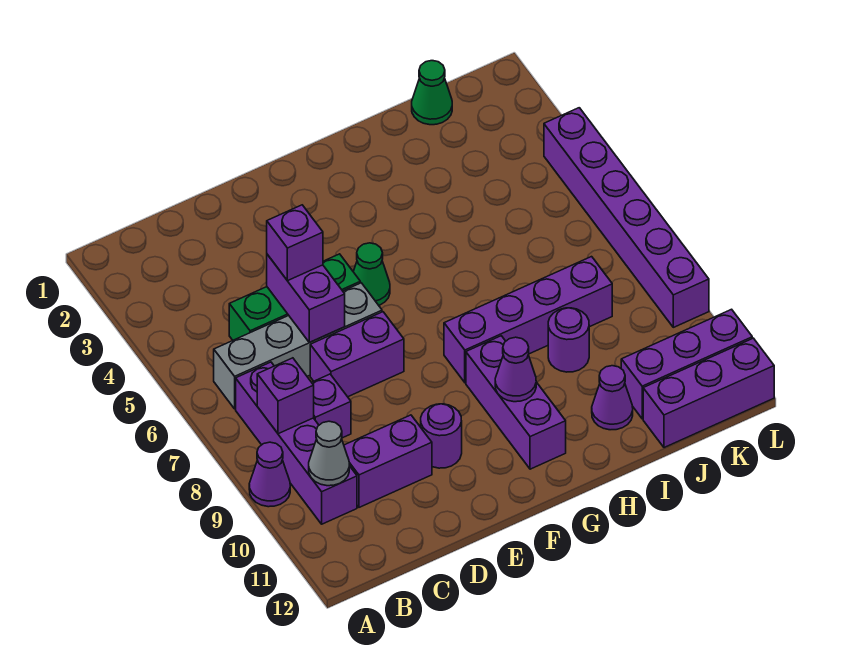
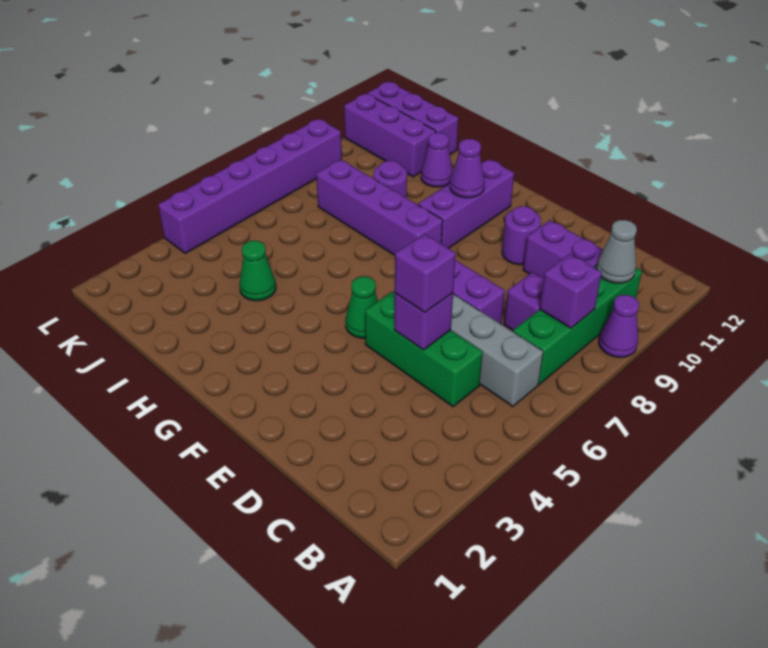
purple brick B7:B10 level 1 -> green brick B7:B10 level 1
purple brick D5:D6 level 2 -> purple brick D5 level 2
green cone J1 level 1 -> green cone I4 level 1

